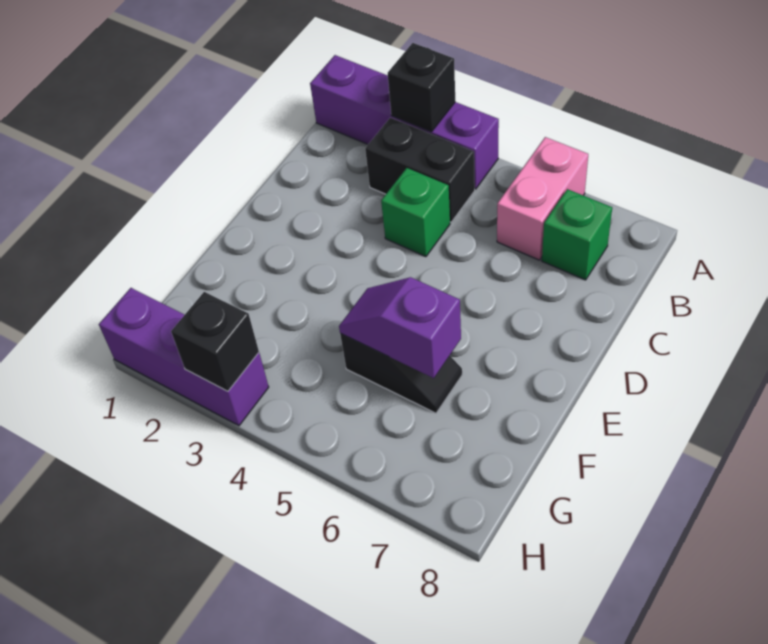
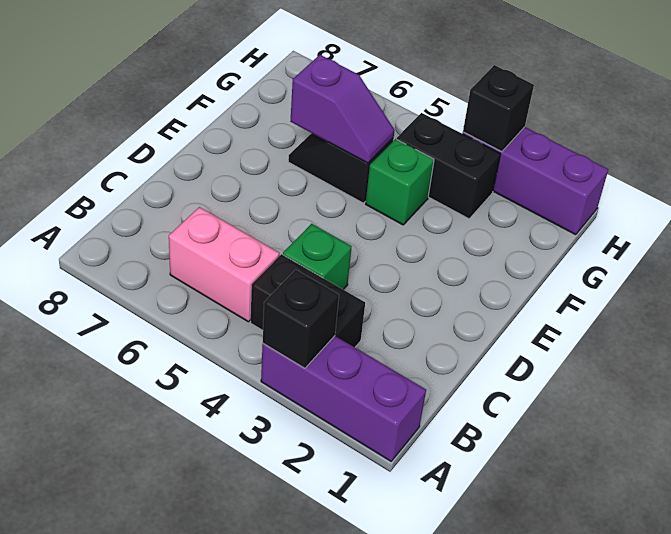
purple brick A1:A4 level 1 -> purple brick A1:A3 level 1
pink brick A6:B6 level 1 -> pink brick B5:B6 level 1
green brick B7 level 1 -> green brick F4 level 1
none -> black brick G3:G4 level 1

